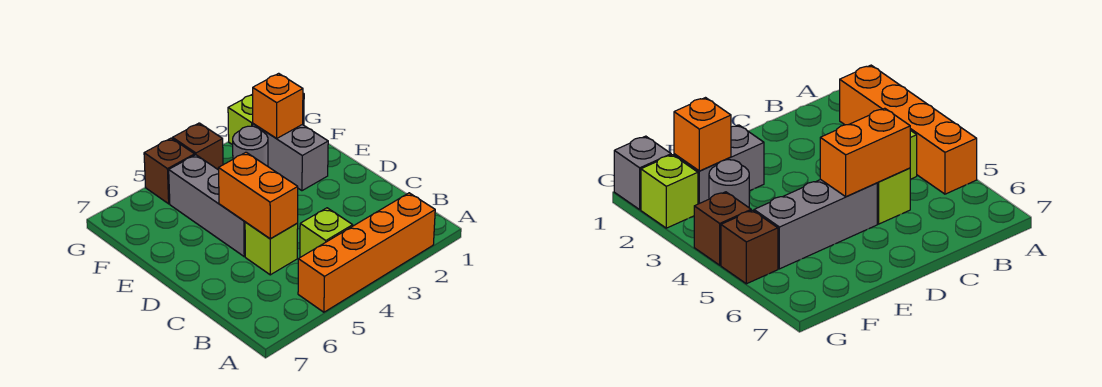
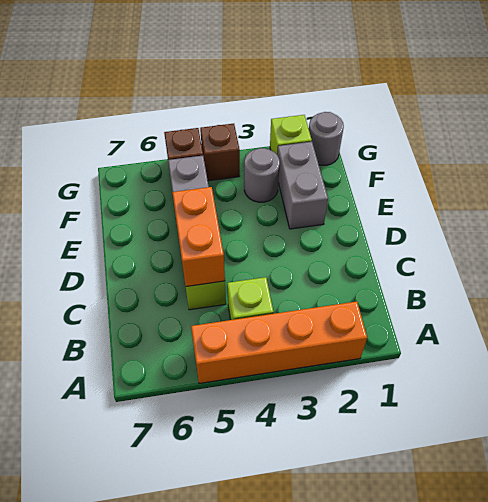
orange brick F2 level 2 -> none
grey brick G1 level 1 -> grey round brick G1 level 1

